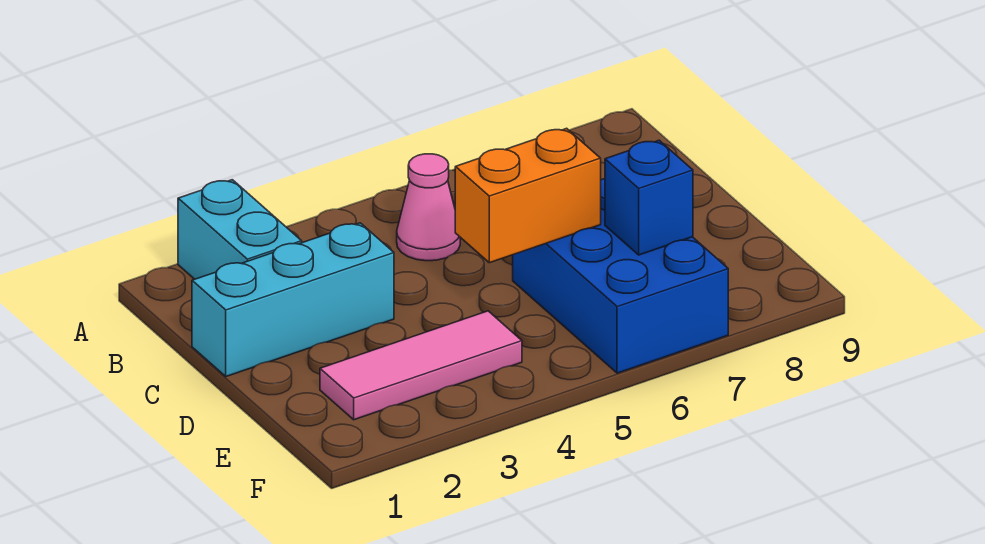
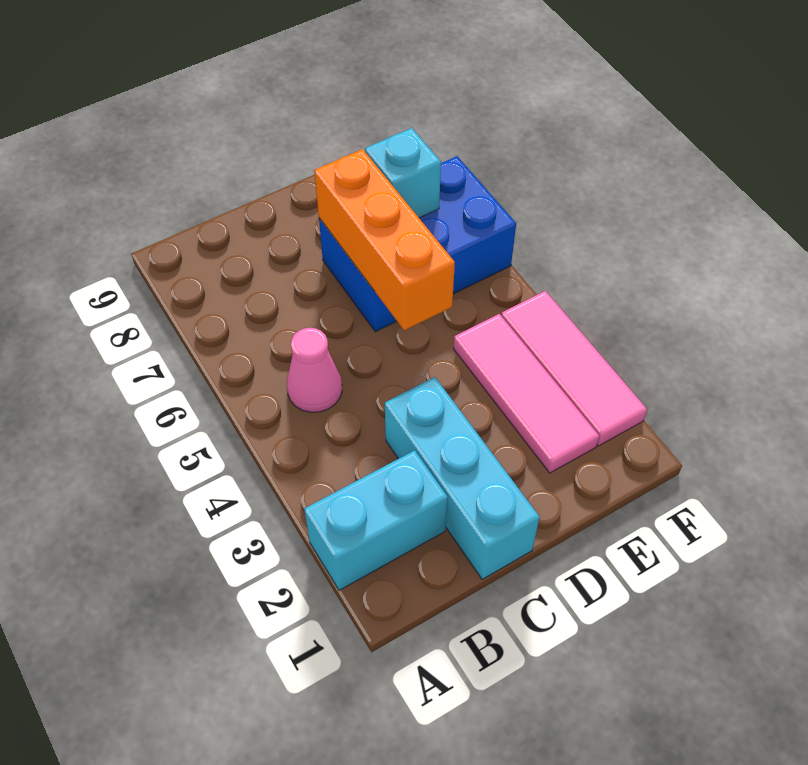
orange brick D5:D6 level 2 -> orange brick D5:D7 level 2
blue brick E7 level 2 -> cyan brick E7 level 2
none -> pink tile F2:F4 level 1

